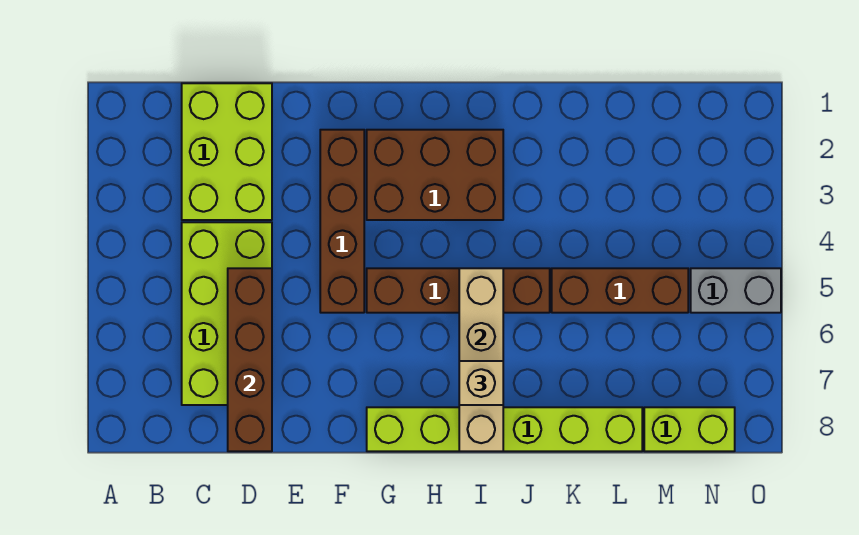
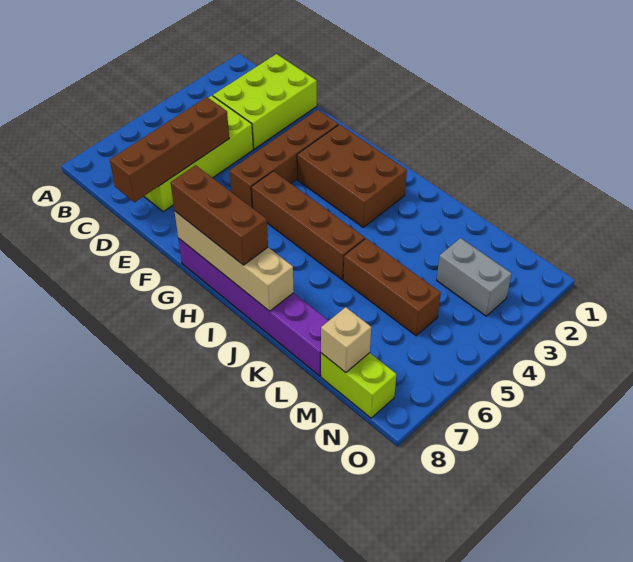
lime brick G8:L8 level 1 -> purple brick G8:L8 level 1
none -> brown brick G8:I8 level 3
tan brick I5:I8 level 2 -> tan brick G8:J8 level 2
tan brick I7 level 3 -> tan brick M8 level 2
grey brick N5:O5 level 1 -> grey brick M3:N3 level 1

